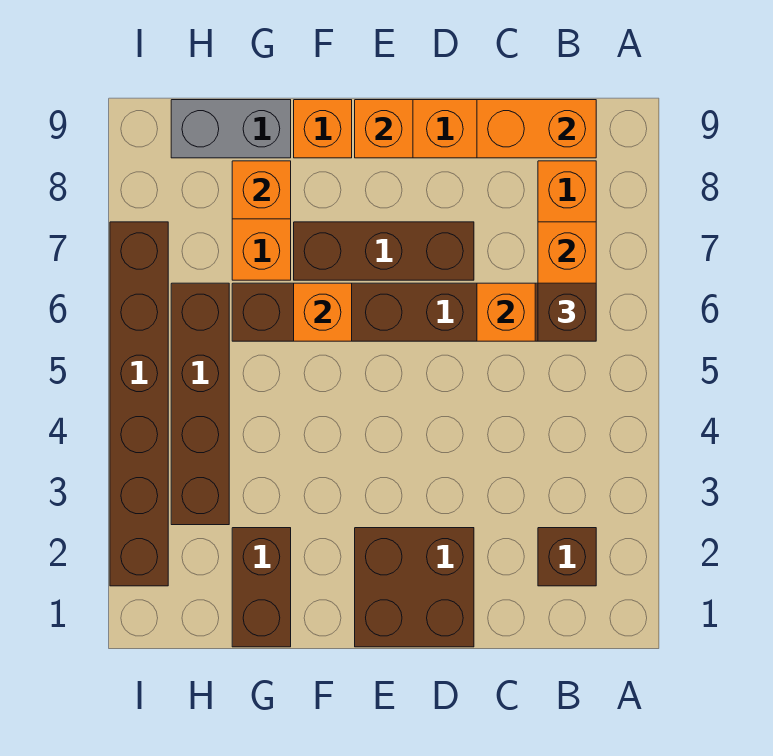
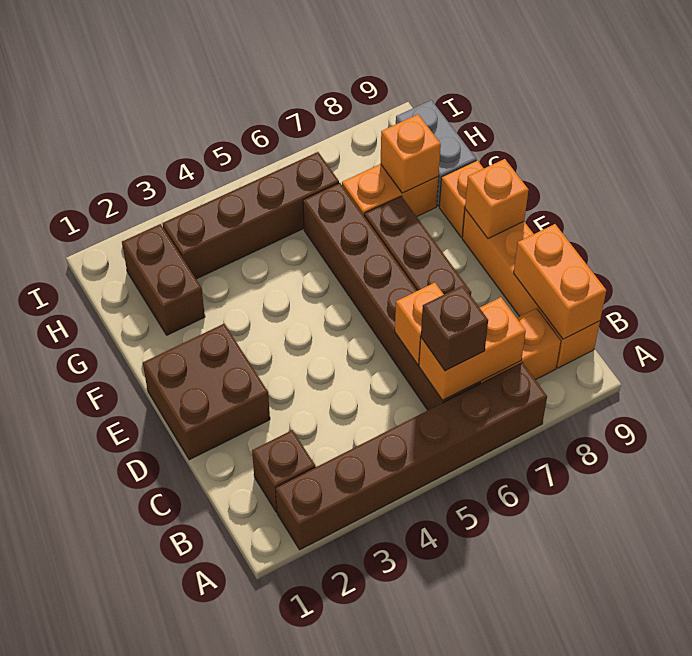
orange brick F6 level 2 -> none
brown brick G1:G2 level 1 -> brown brick G2:H2 level 1
brown brick I2:I7 level 1 -> brown brick A2:A7 level 1

